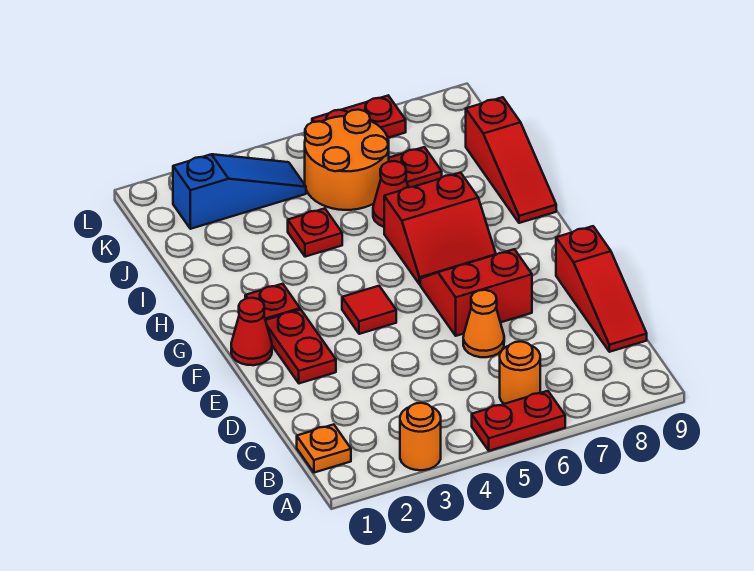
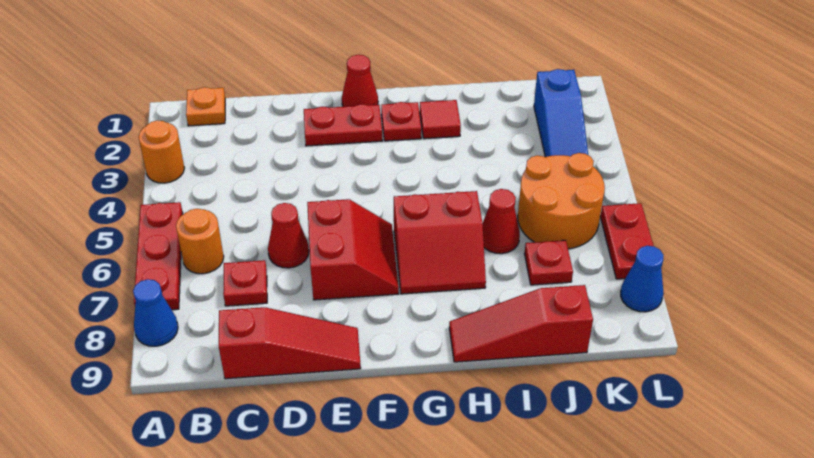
red plate A5:A6 level 1 -> red plate A5:A7 level 1
none -> blue cone A8 level 1
red slope C9:E9 level 1 top E -> red slope C9:E9 level 1 top C
orange cone D6 level 1 -> red cone D6 level 1
red tile F4 level 1 -> red tile H2 level 1
red slope G6:H7 level 1 top H -> red slope G6:H7 level 1 top 6
red plate I4 level 1 -> red plate C7 level 1
none -> blue cone L8 level 1

